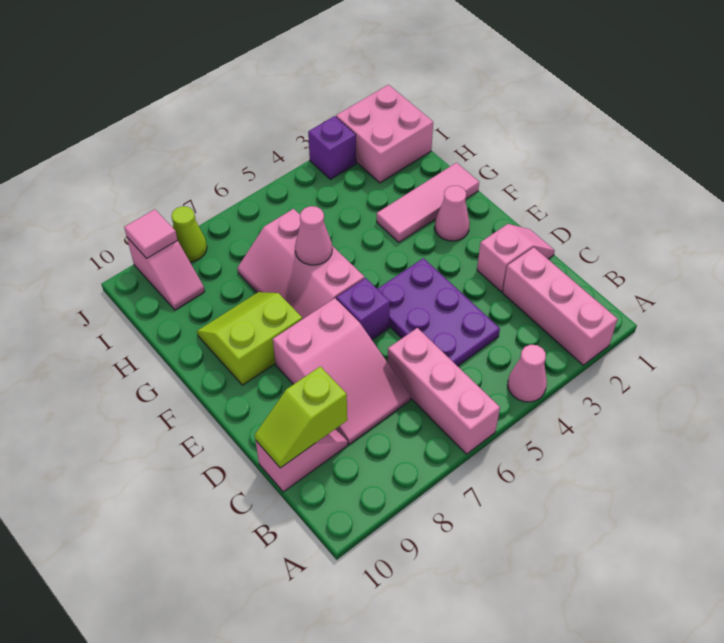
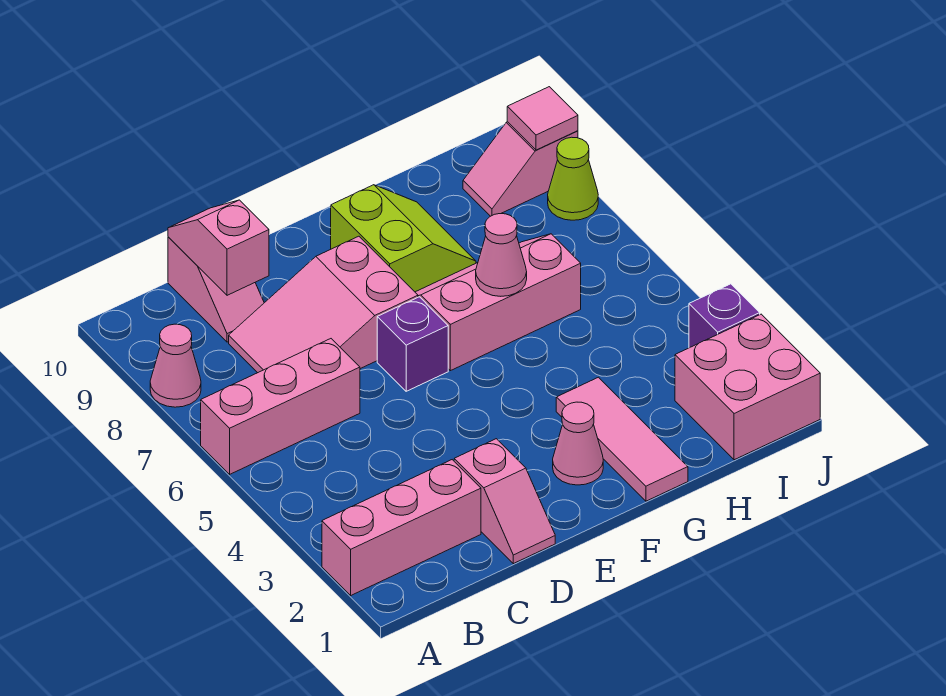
pink cone A4 level 1 -> pink cone A8 level 1
purple plate C4:E5 level 1 -> none
lime slope C9:C10 level 2 top 9 -> pink slope C9:C10 level 2 top 9

